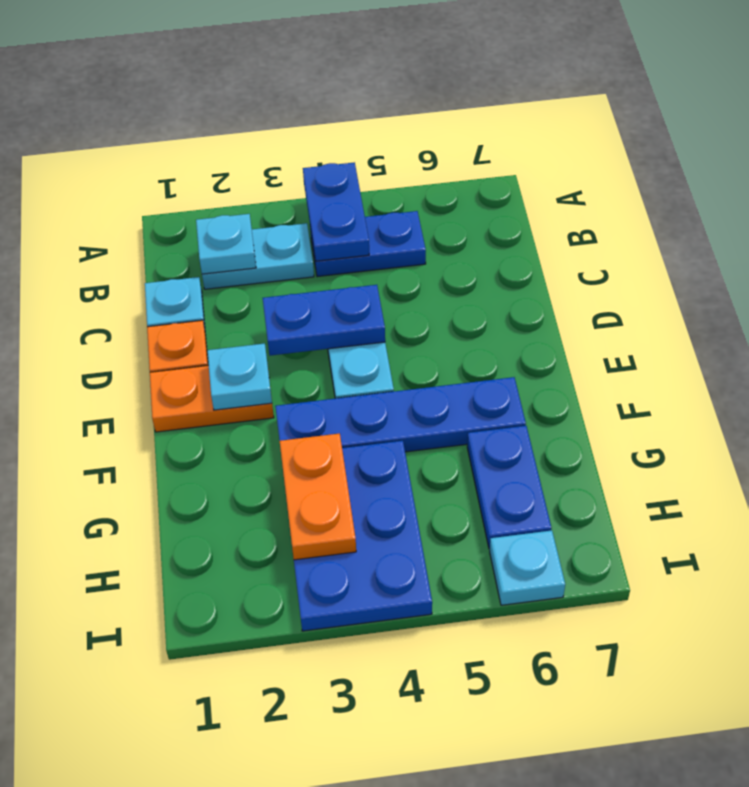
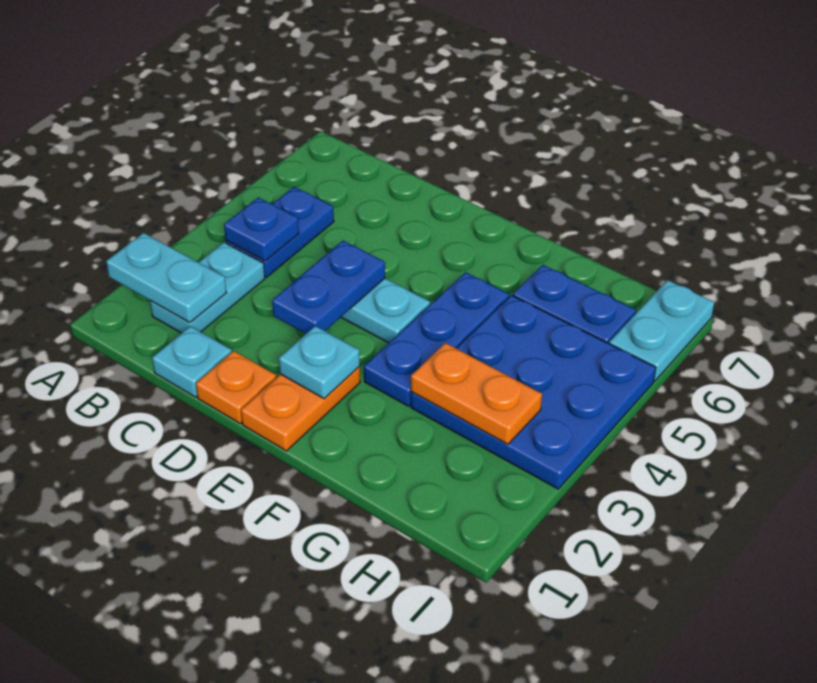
blue plate A4:B4 level 2 -> blue plate B4 level 2
cyan plate B2 level 2 -> cyan plate A2:B2 level 2
blue plate F3:F6 level 1 -> blue plate F3:F5 level 1
blue plate G3:I4 level 1 -> blue plate G3:I5 level 1
cyan plate I6 level 1 -> cyan plate I6:I7 level 1

